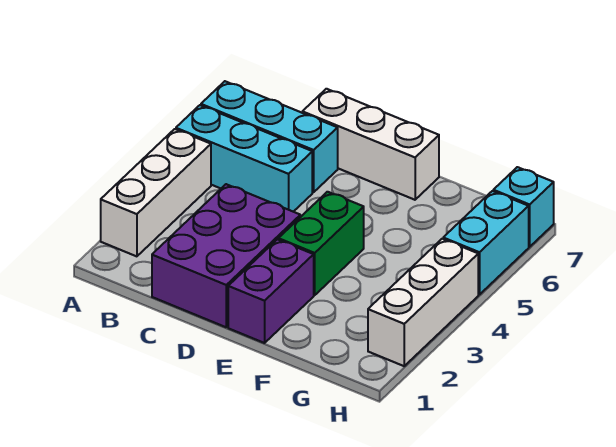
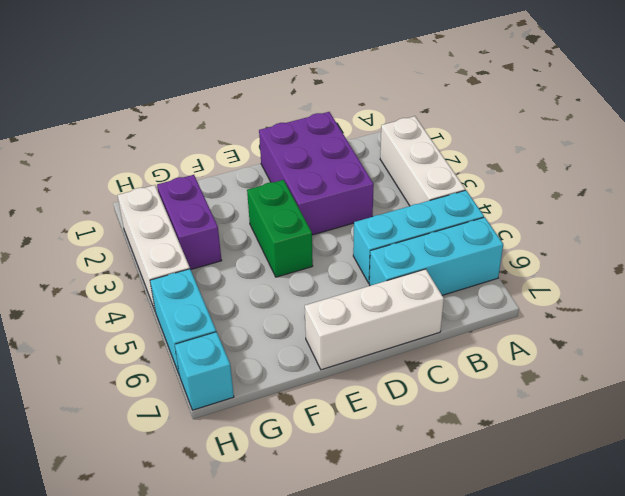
purple brick E1:E2 level 1 -> purple brick G2:G3 level 1

